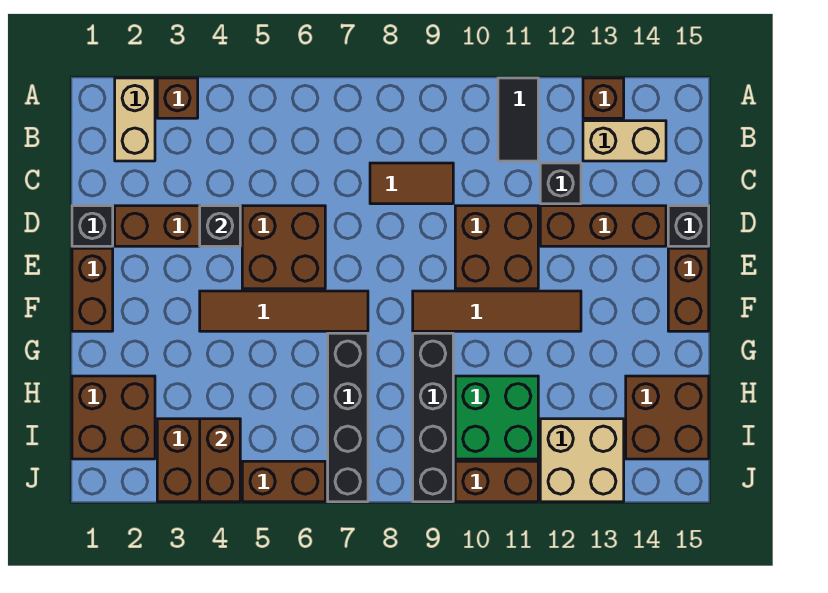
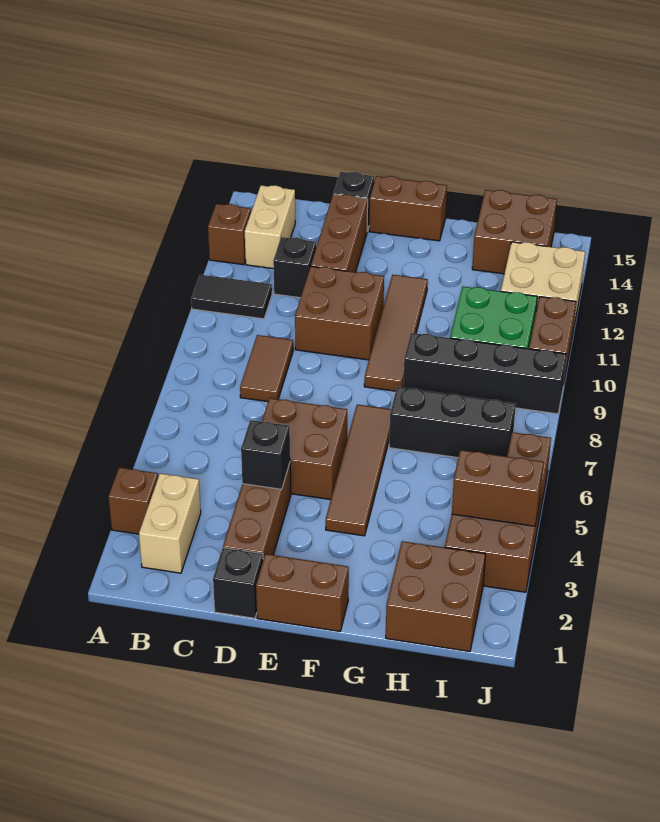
tan brick A2:B2 level 1 -> tan brick B2:B3 level 1
black brick G7:J7 level 1 -> black brick G7:I7 level 1

